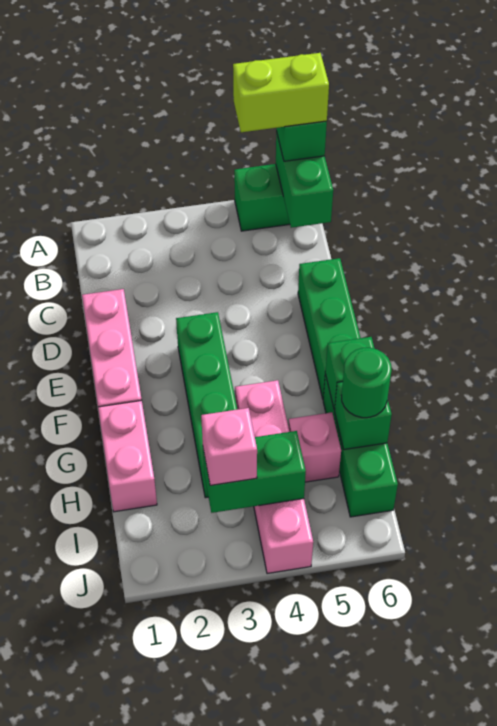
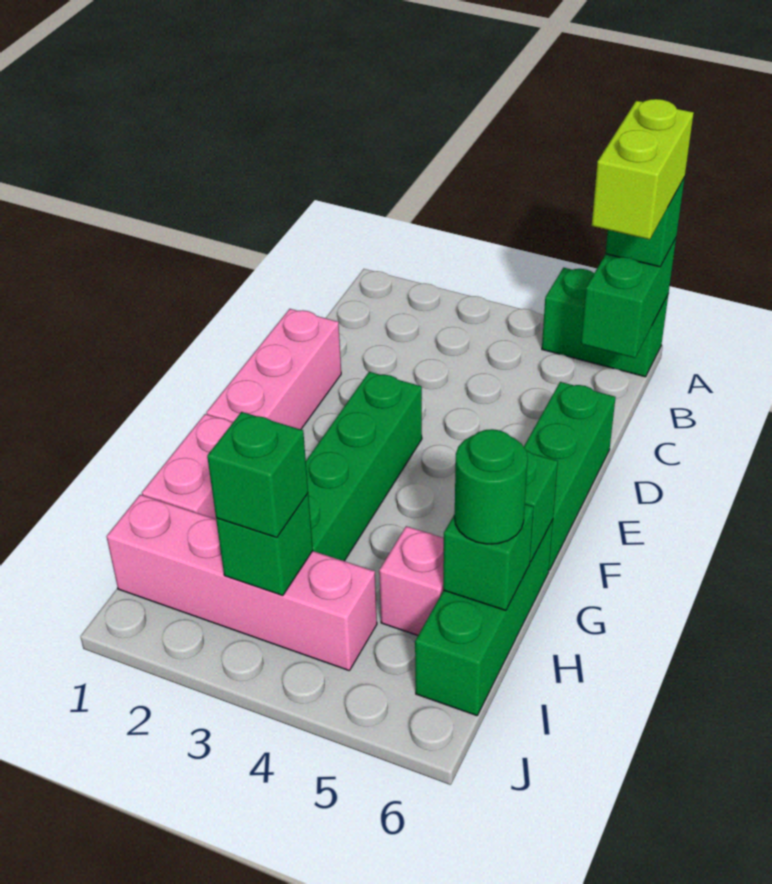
lime brick A5:A6 level 4 -> lime brick A6:B6 level 4
pink brick G4:J4 level 1 -> pink brick I1:I4 level 1
green brick I3:I4 level 2 -> green brick I3 level 2
pink brick I3 level 3 -> green brick I3 level 3

